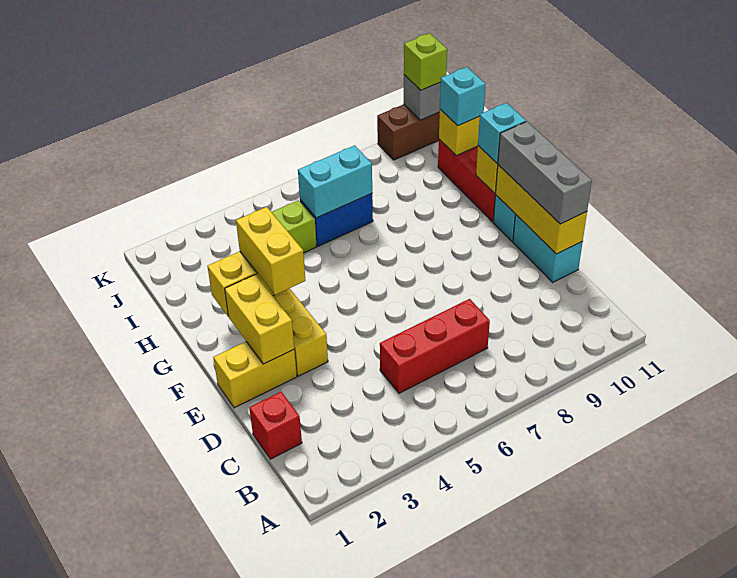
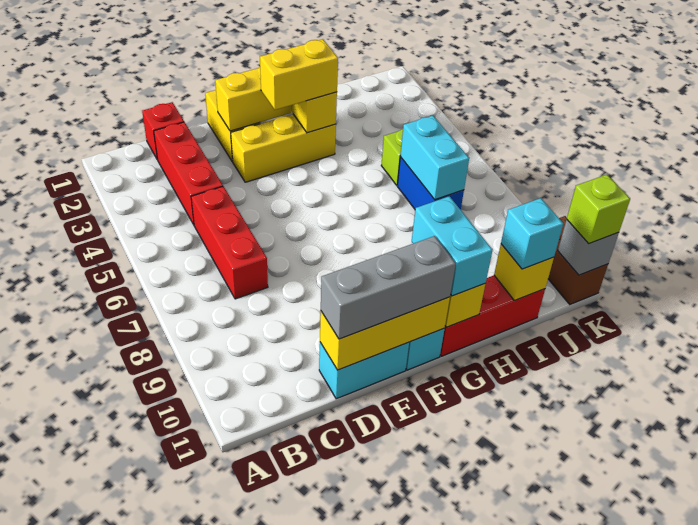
none -> red brick C2:C4 level 1
cyan brick G11 level 3 -> cyan brick G10:G11 level 3

